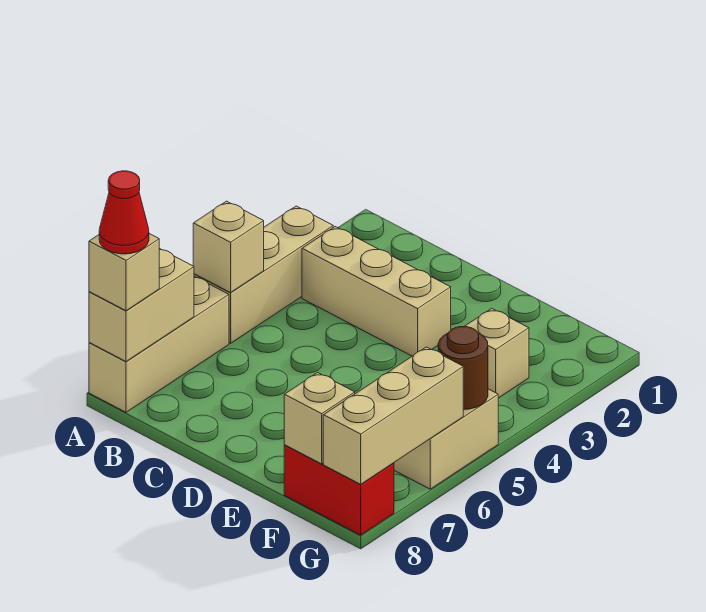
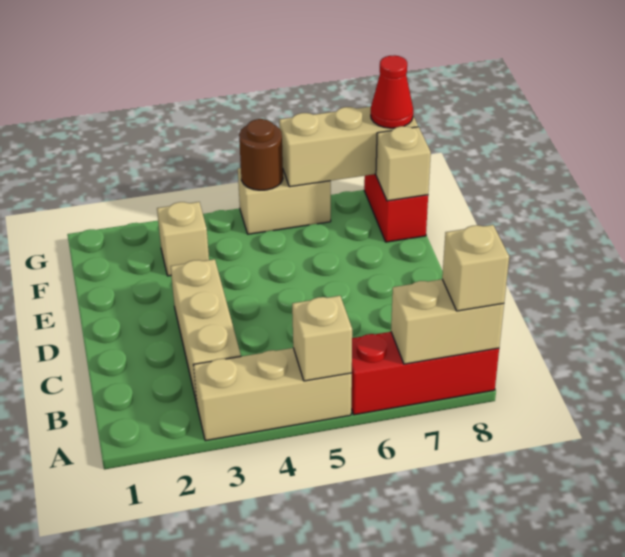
tan brick A6:A8 level 1 -> red brick A6:A8 level 1
red cone A8 level 4 -> red cone G8 level 3

